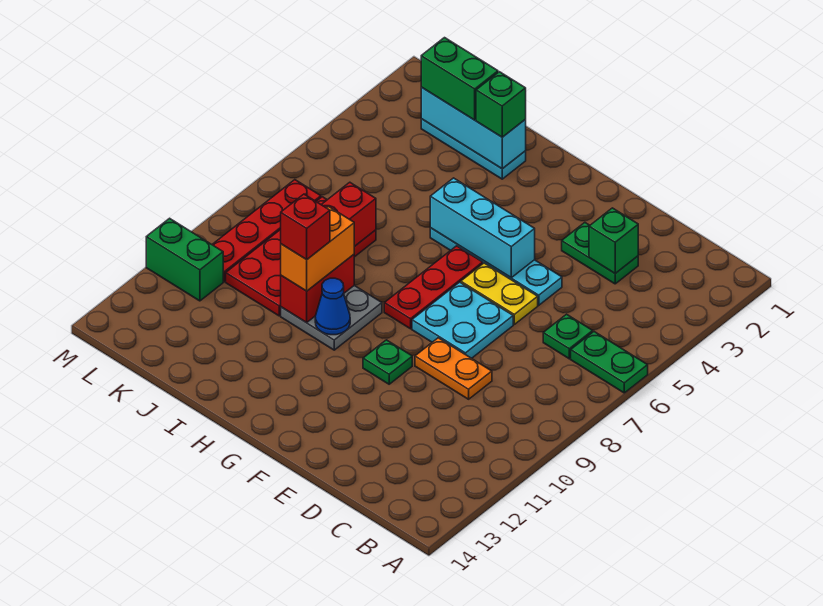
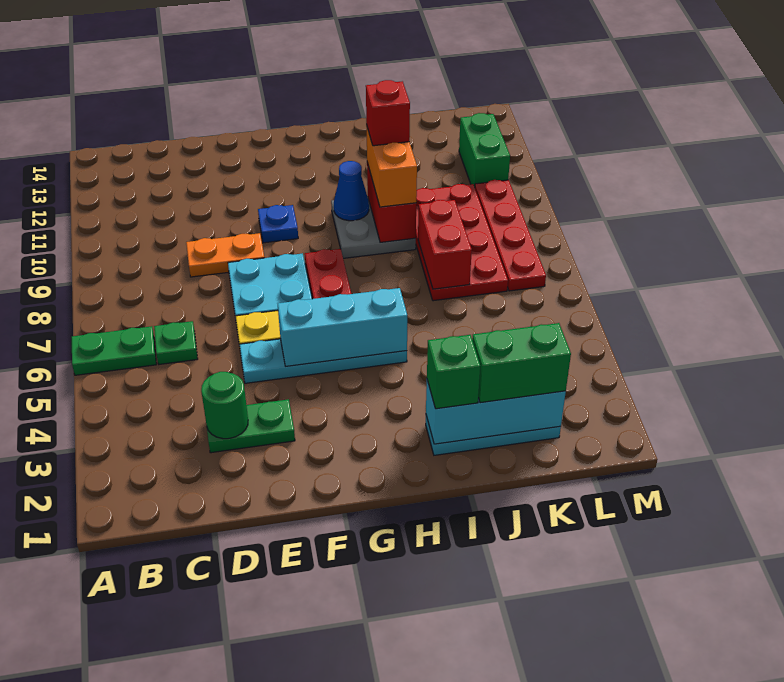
green brick D3 level 2 -> green round brick D3 level 2
green plate F10 level 1 -> blue plate F10 level 1
green brick L11:M11 level 1 -> green brick L11:L12 level 1

